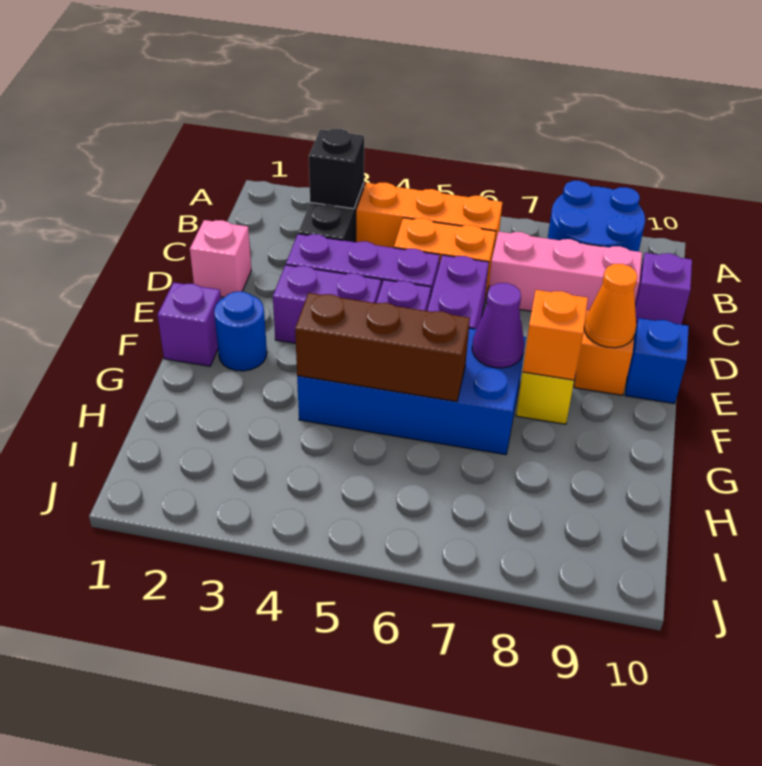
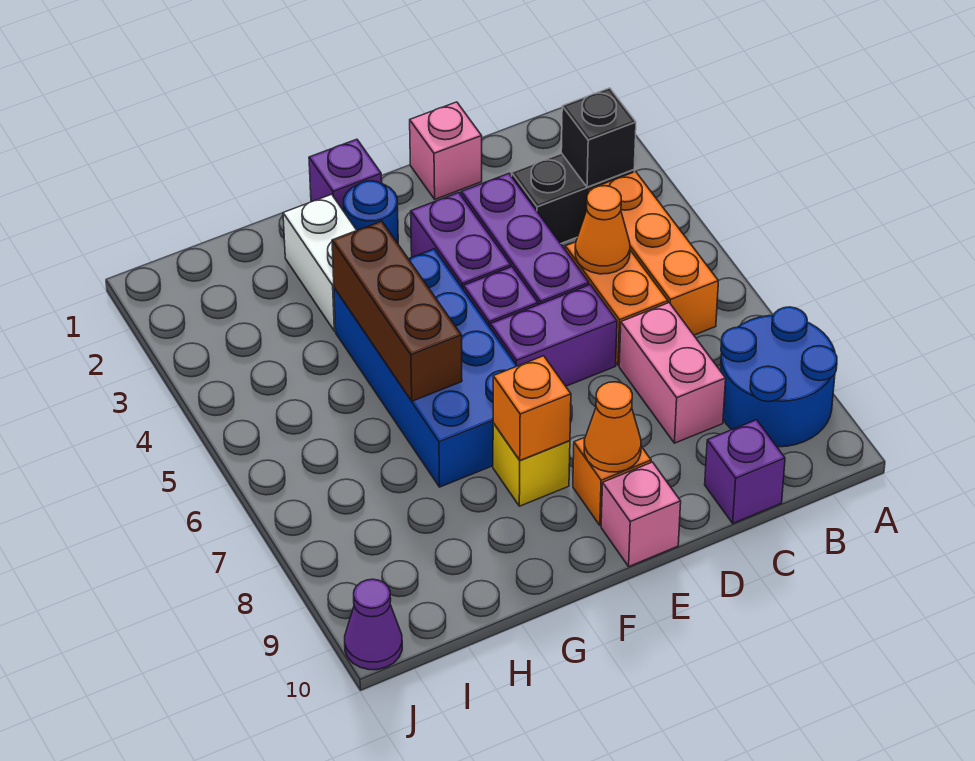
none -> orange cone C5 level 2
pink brick C7:C9 level 1 -> pink brick C7:C8 level 1
blue brick E10 level 1 -> pink brick E10 level 1
purple cone F7 level 2 -> purple cone J10 level 1
none -> white brick G2:G3 level 1

